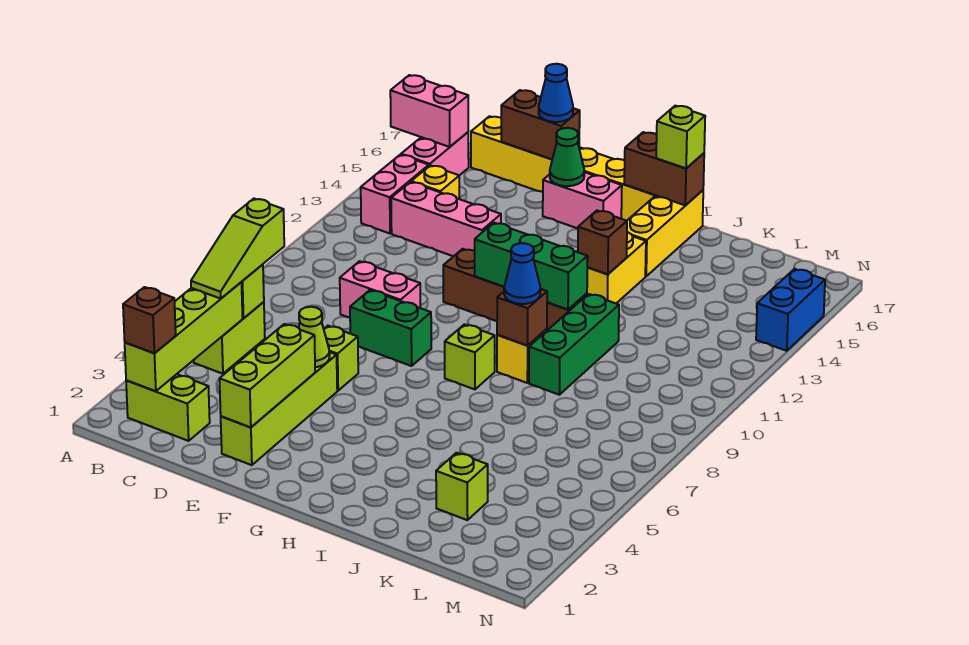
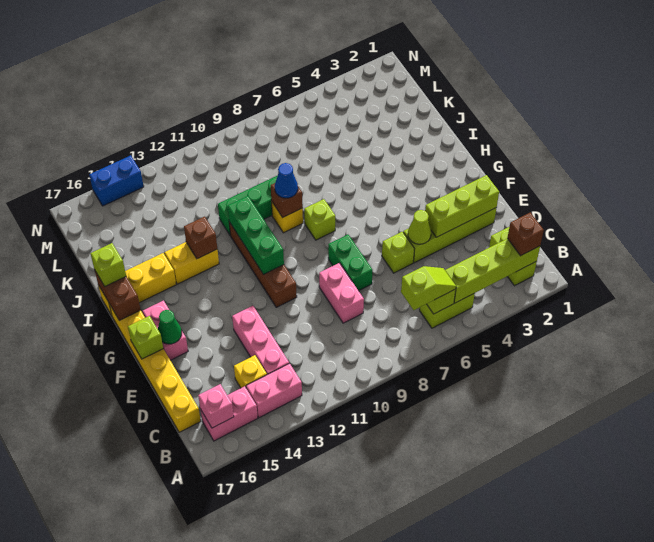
pink brick A16:B16 level 2 -> pink brick B16 level 2
lime slope B5:B7 level 3 top 7 -> lime slope B6:B7 level 3 top 7
brown brick D17:E17 level 2 -> none
blue cone E17 level 3 -> none
lime brick K3 level 1 -> lime brick F17 level 2

